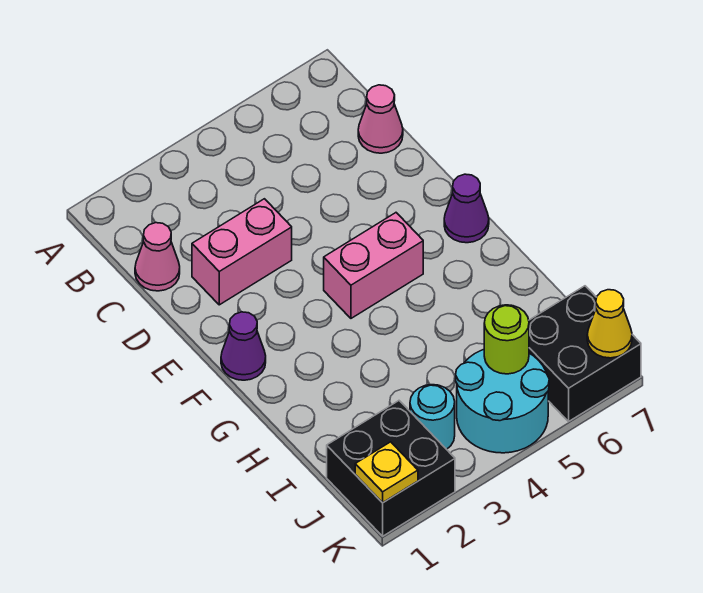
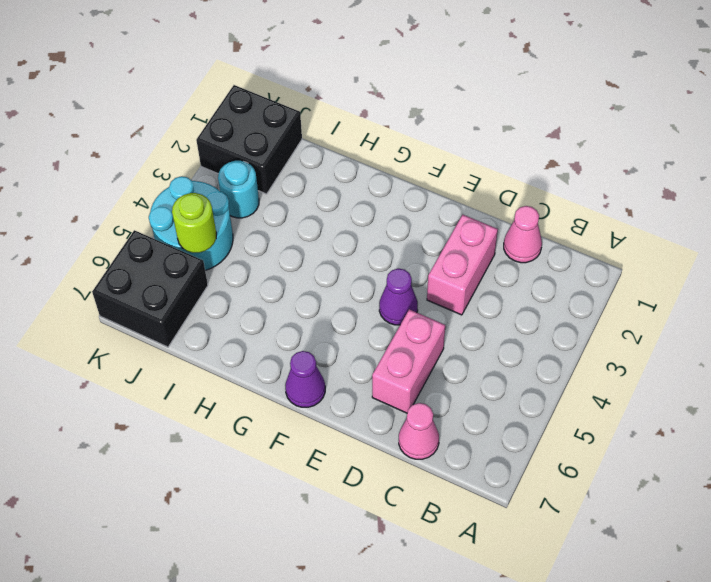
purple cone F1 level 1 -> purple cone E4 level 1
pink brick F4:F5 level 1 -> pink brick D5:D6 level 1
yellow plate K1 level 2 -> none
yellow cone K7 level 2 -> none

